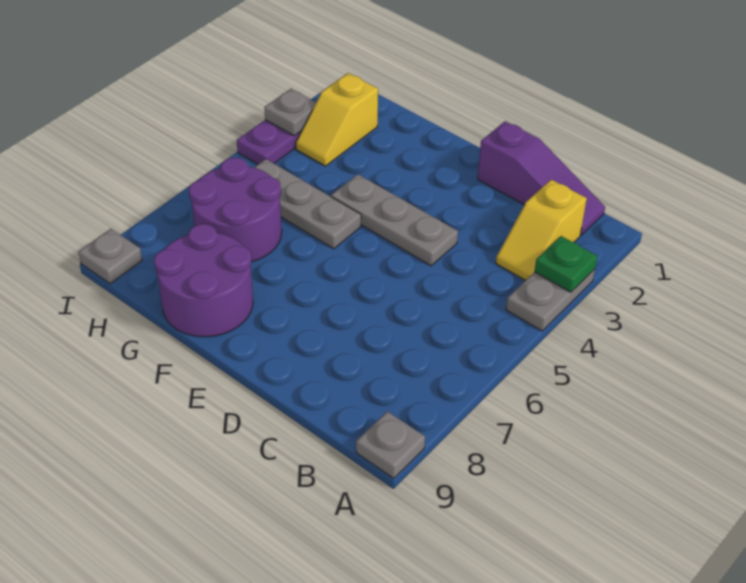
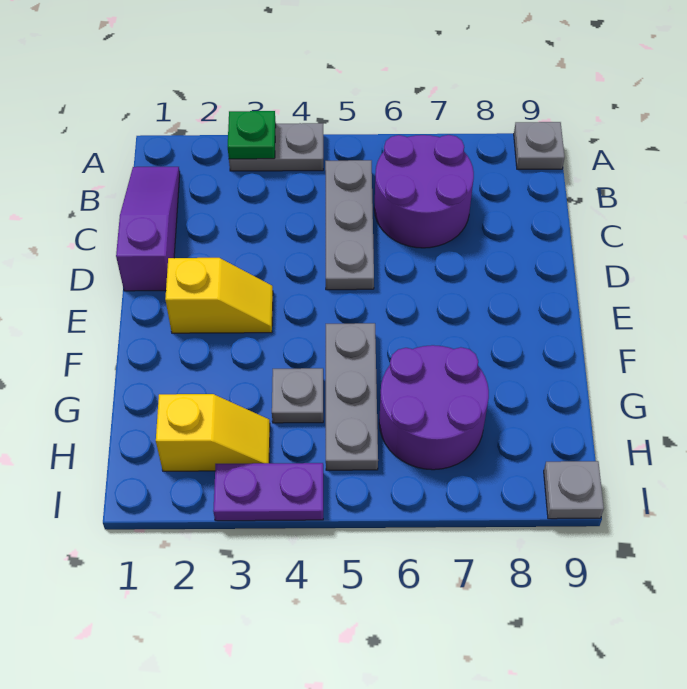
yellow slope B2:B3 level 1 top 2 -> yellow slope E2:E3 level 1 top 2
grey plate D4:F4 level 1 -> grey plate B5:D5 level 1
purple round brick F8:G9 level 1 -> purple round brick B6:C7 level 1
grey plate I3 level 2 -> grey plate G4 level 1

